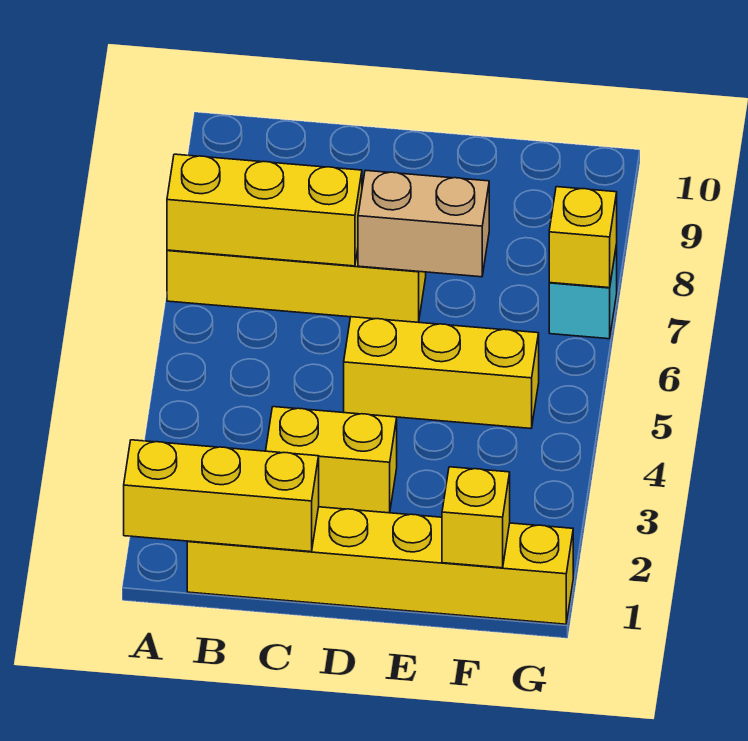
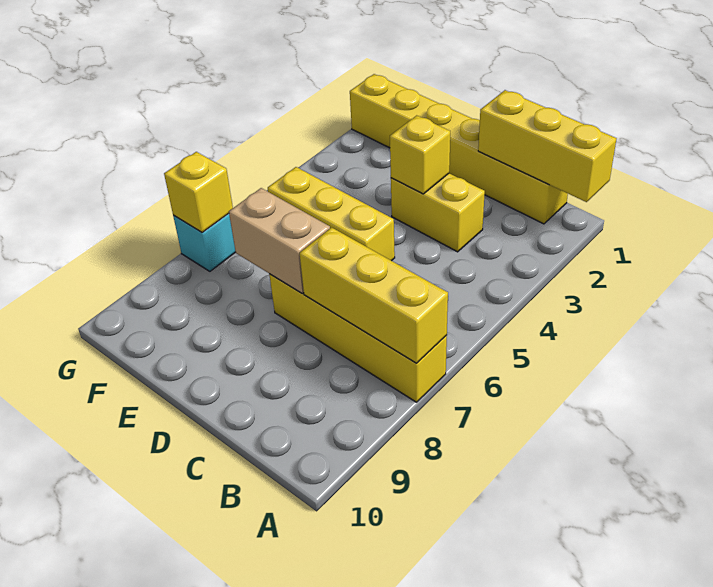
yellow brick F1 level 2 -> yellow brick D3 level 2

